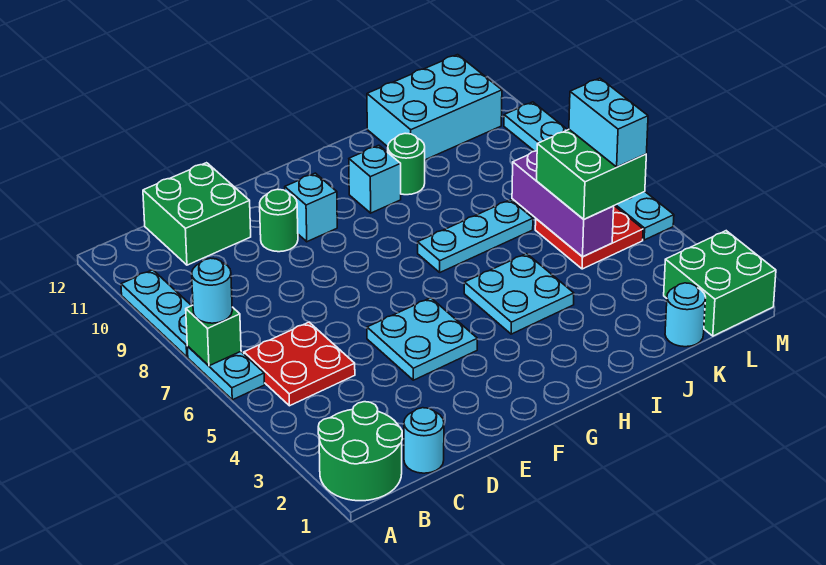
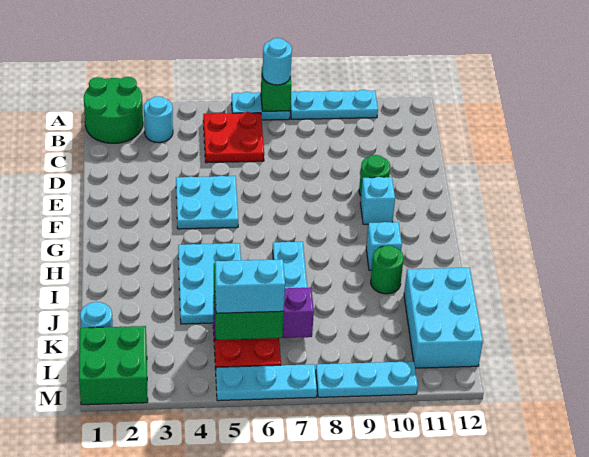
cyan round brick C1 level 1 -> cyan round brick B3 level 1
green brick C11:D12 level 1 -> none
cyan plate H4:I5 level 1 -> cyan plate H4:J5 level 1

